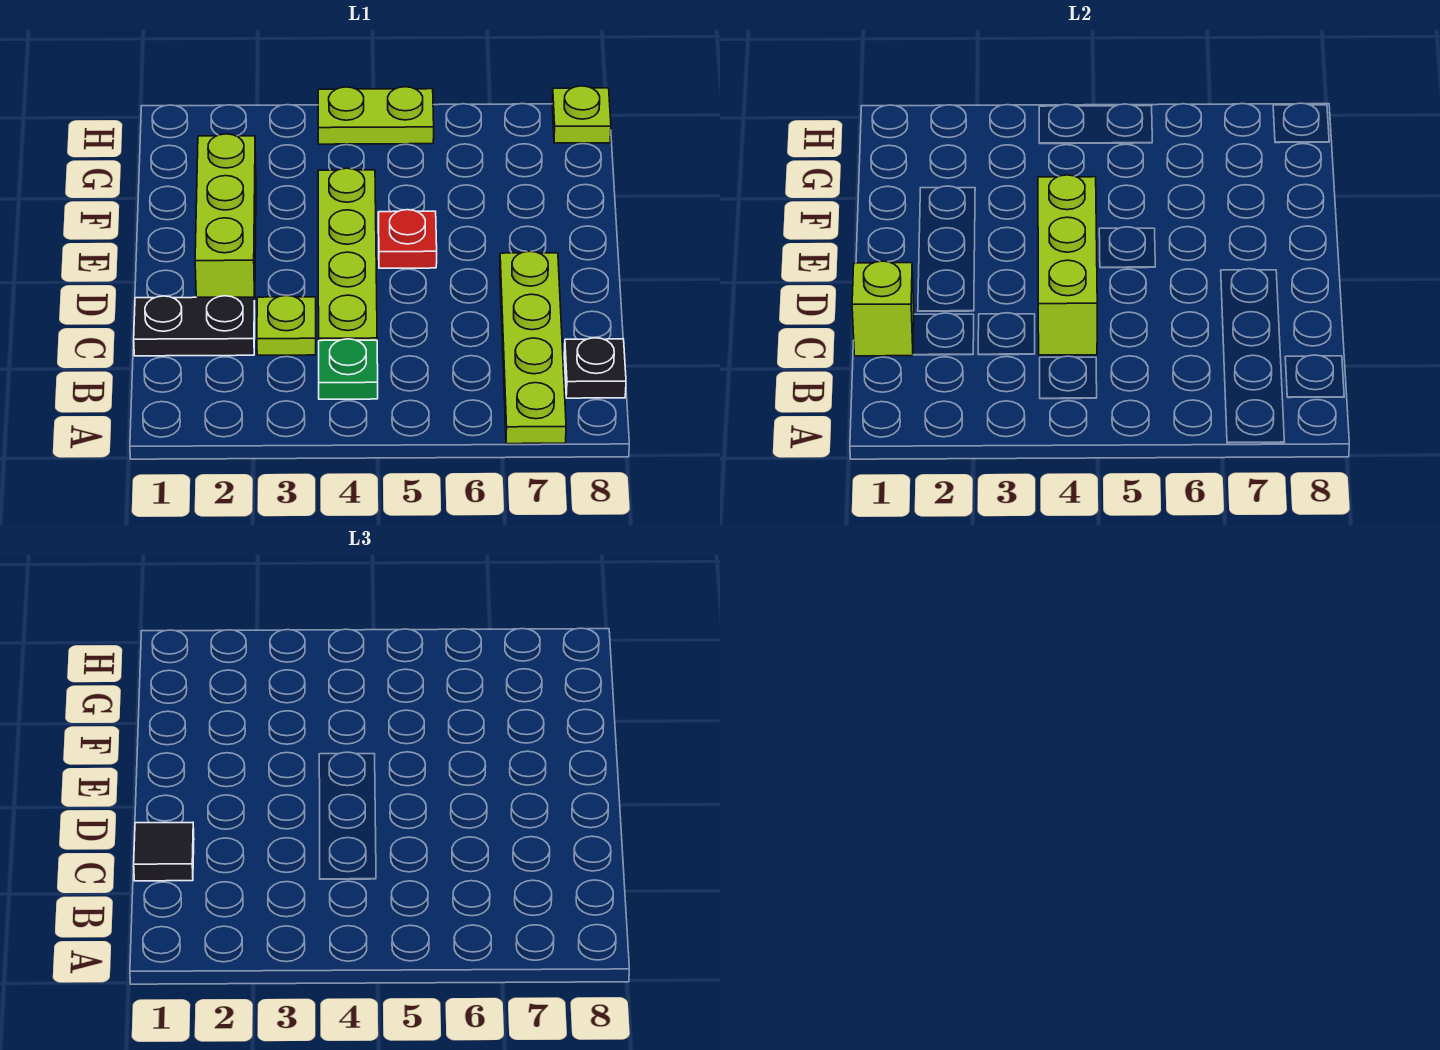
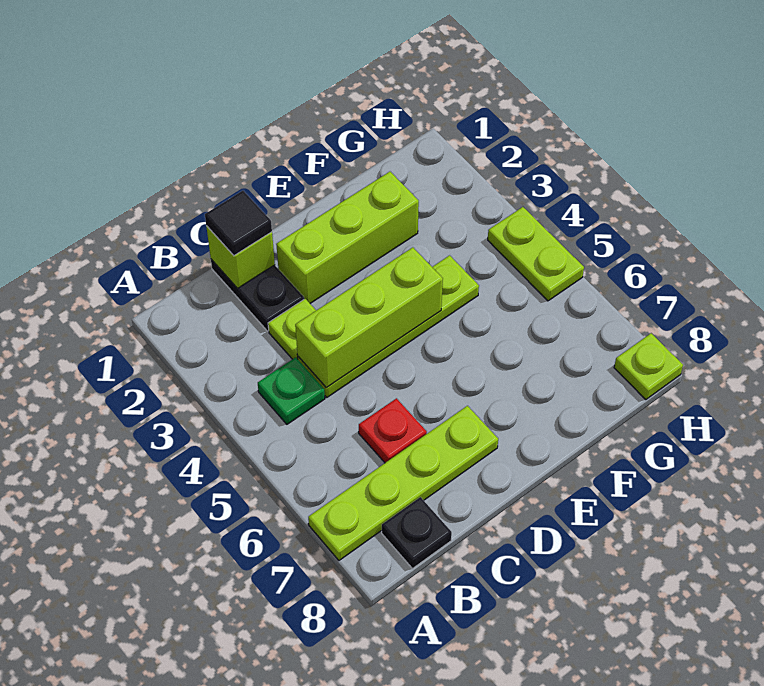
red plate E5 level 1 -> red plate C6 level 1

